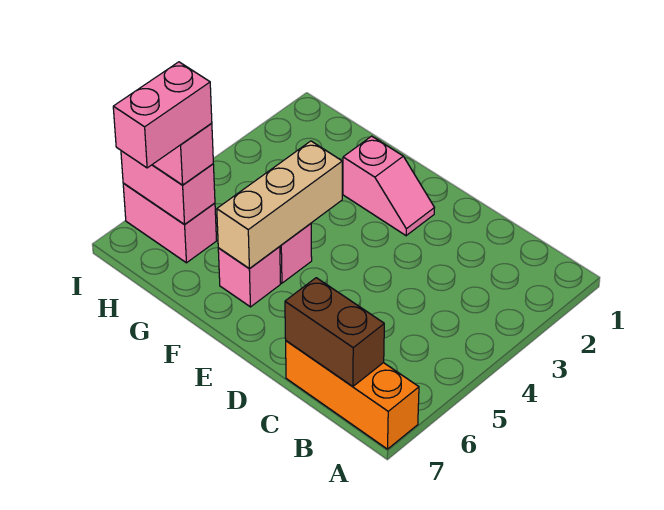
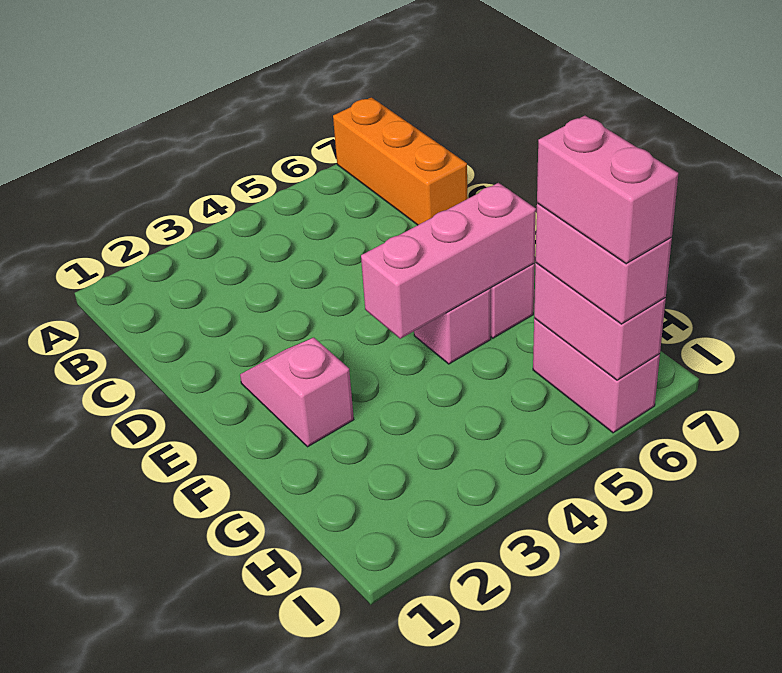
brown brick B7:C7 level 2 -> none
tan brick F4:F6 level 2 -> pink brick F4:F6 level 2
pink brick H6:H7 level 4 -> pink brick H6:I6 level 4

